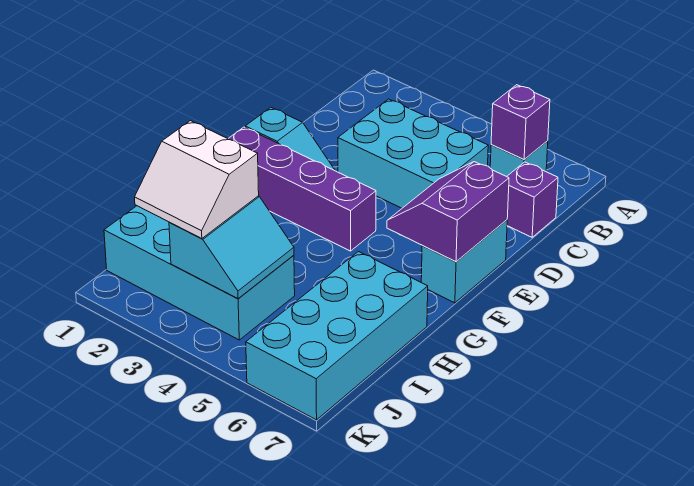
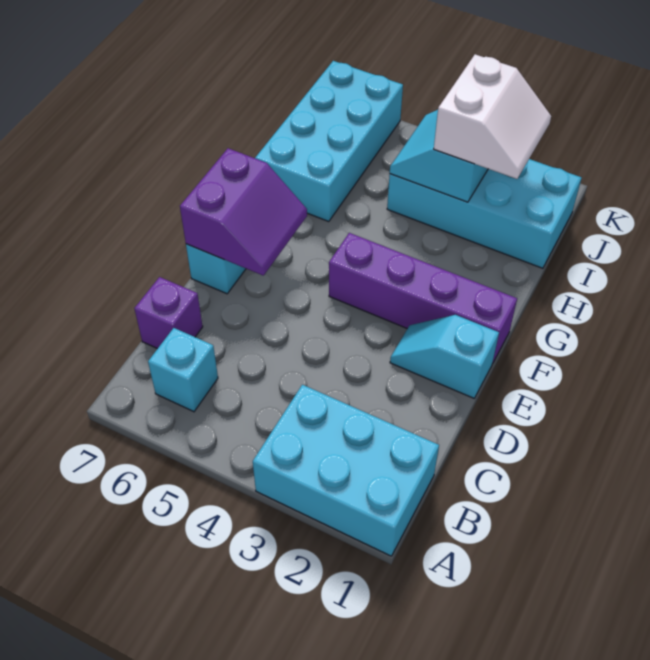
purple brick B6 level 2 -> none
cyan brick C3:D5 level 1 -> cyan brick A1:B3 level 1
white slope I2:J3 level 3 top I -> white slope I2:J3 level 3 top 3

